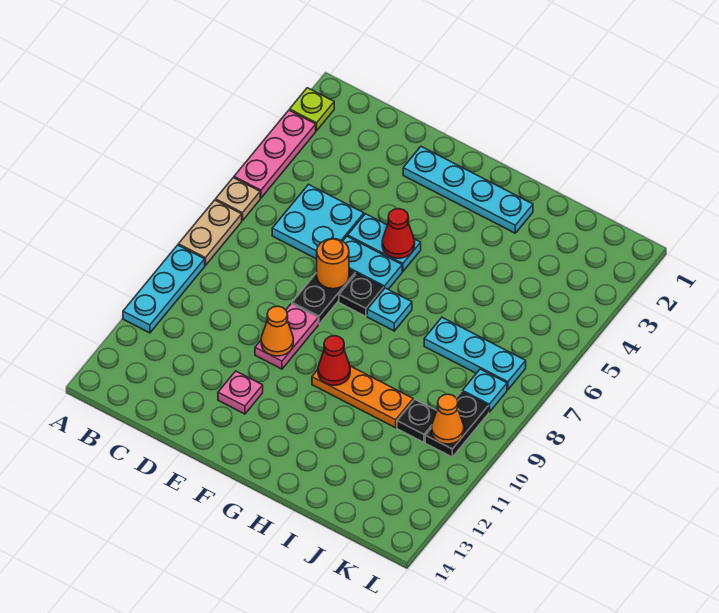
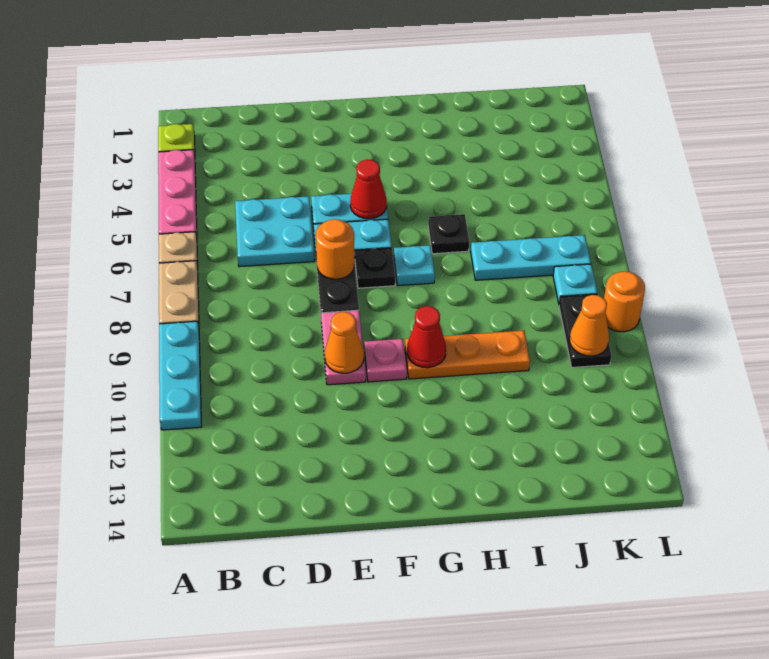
cyan plate E2:H2 level 1 -> none
pink plate E12 level 1 -> pink plate F10 level 1
black plate J10 level 1 -> black plate H6 level 1
none -> orange round brick L9 level 1

